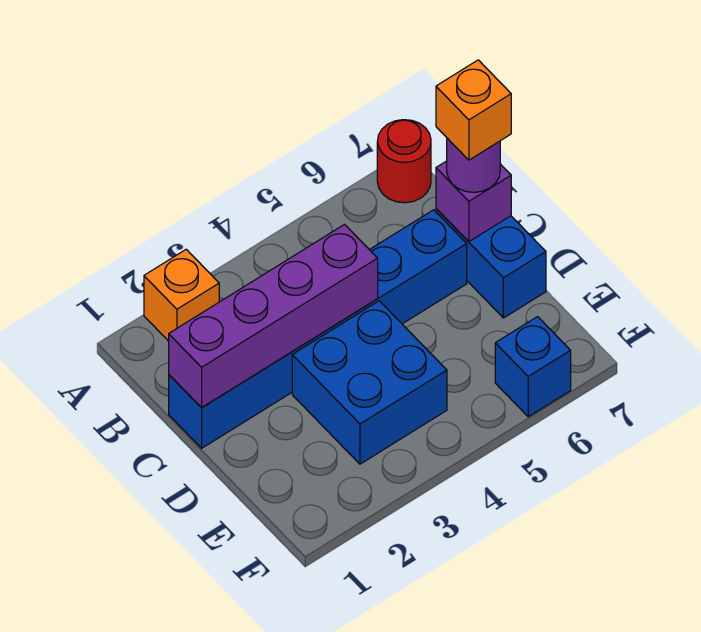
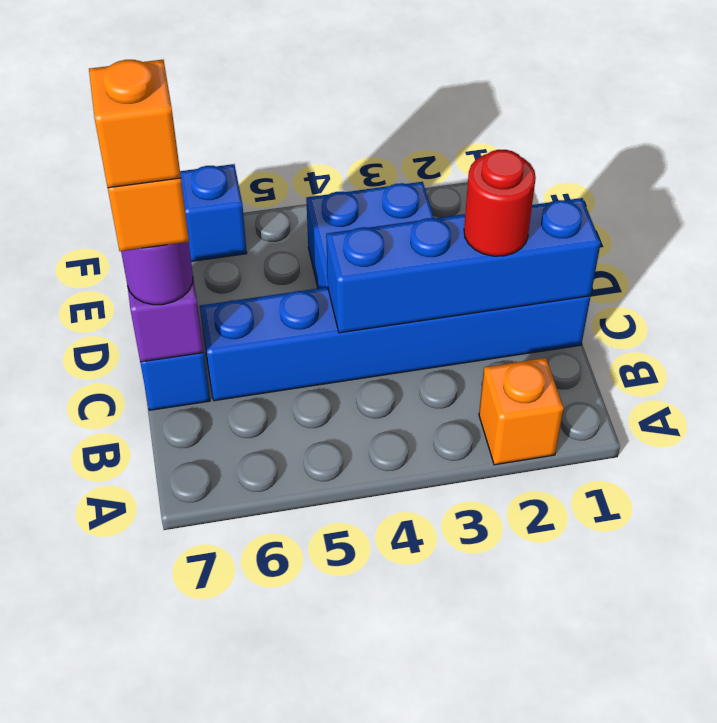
red round brick A7 level 1 -> red round brick C2 level 3
purple brick C1:C4 level 2 -> blue brick C1:C4 level 2
none -> orange brick C7 level 5

